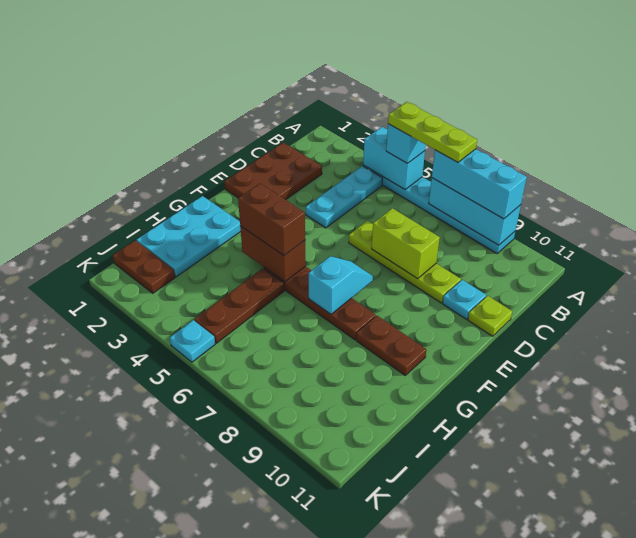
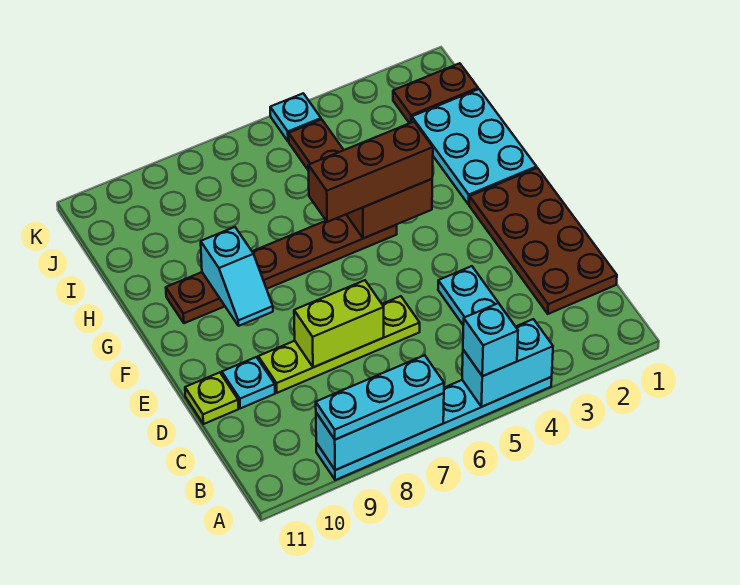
lime plate A5:A7 level 4 -> none
cyan brick A7:A9 level 3 -> cyan plate A7:A9 level 3
brown plate C1:E2 level 1 -> brown plate C1:F2 level 1
cyan slope F7:G7 level 2 top G -> cyan slope F9:G9 level 2 top G
brown brick G4:G5 level 3 -> brown brick G4:G6 level 3

